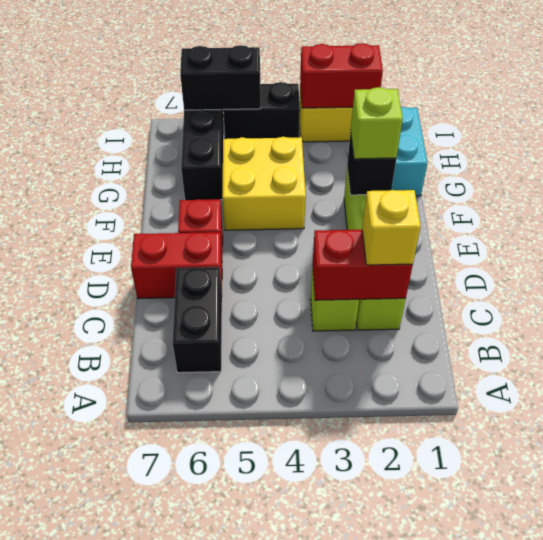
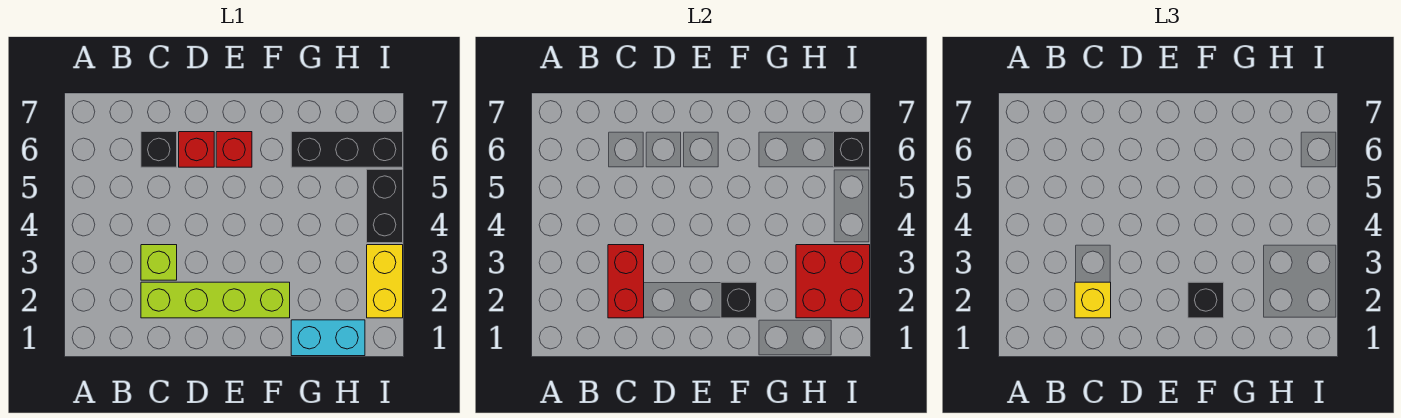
black brick B6:C6 level 1 -> black brick C6 level 1
red brick D6:D7 level 1 -> red brick D6 level 1
lime brick F2 level 3 -> black brick F2 level 3
yellow brick F4:G5 level 1 -> none
red brick I2:I3 level 2 -> red brick H2:I3 level 2
black brick I5:I6 level 2 -> black brick I6 level 2

